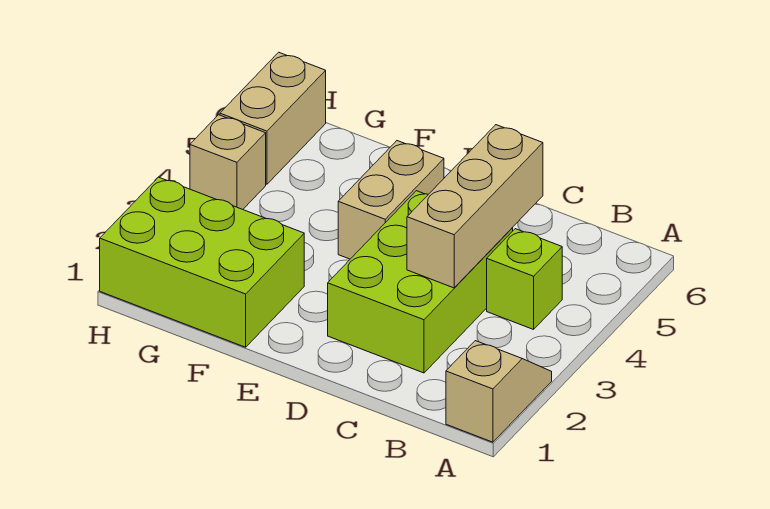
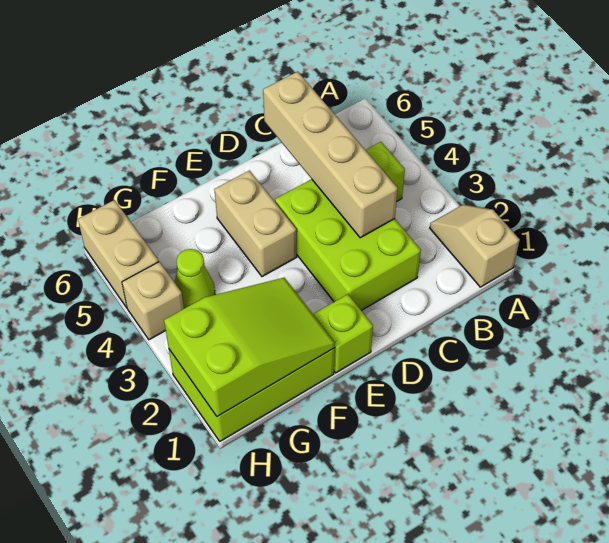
tan brick C3:C5 level 2 -> tan brick C3:C6 level 2
none -> lime brick E1 level 1
none -> lime slope F1:H2 level 2 top H
none -> lime cone G4 level 1

